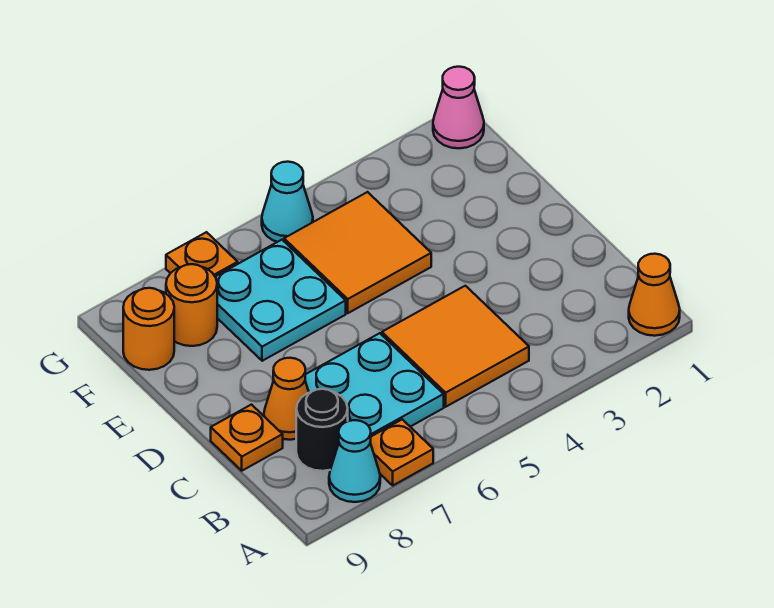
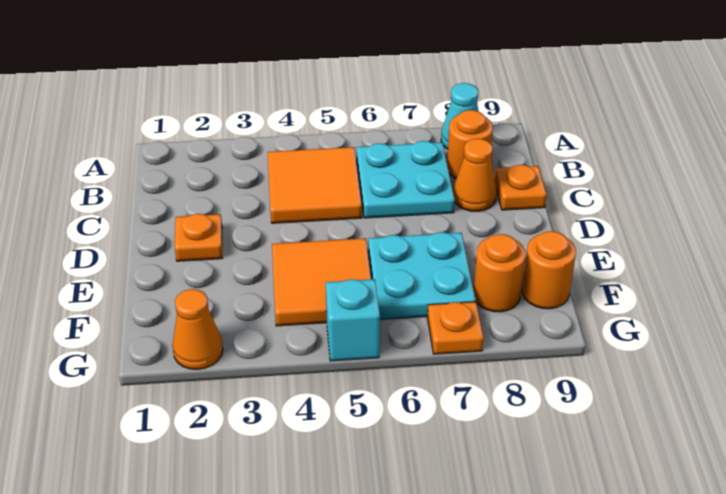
orange cone A1 level 1 -> orange cone G2 level 1
orange plate A7 level 1 -> orange plate D2 level 1
black round brick B8 level 1 -> orange round brick B8 level 1
pink cone G1 level 1 -> none
cyan cone G5 level 1 -> cyan brick G5 level 1

